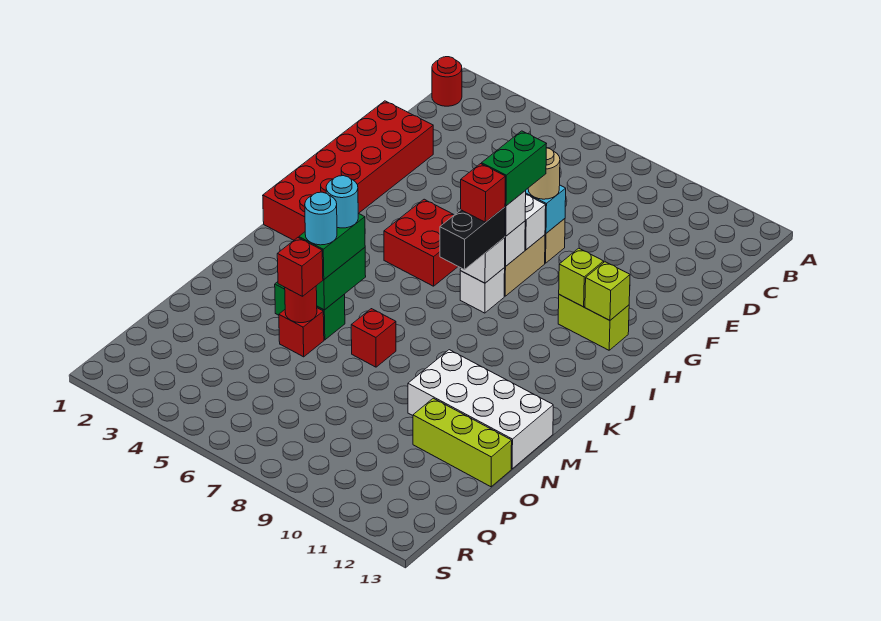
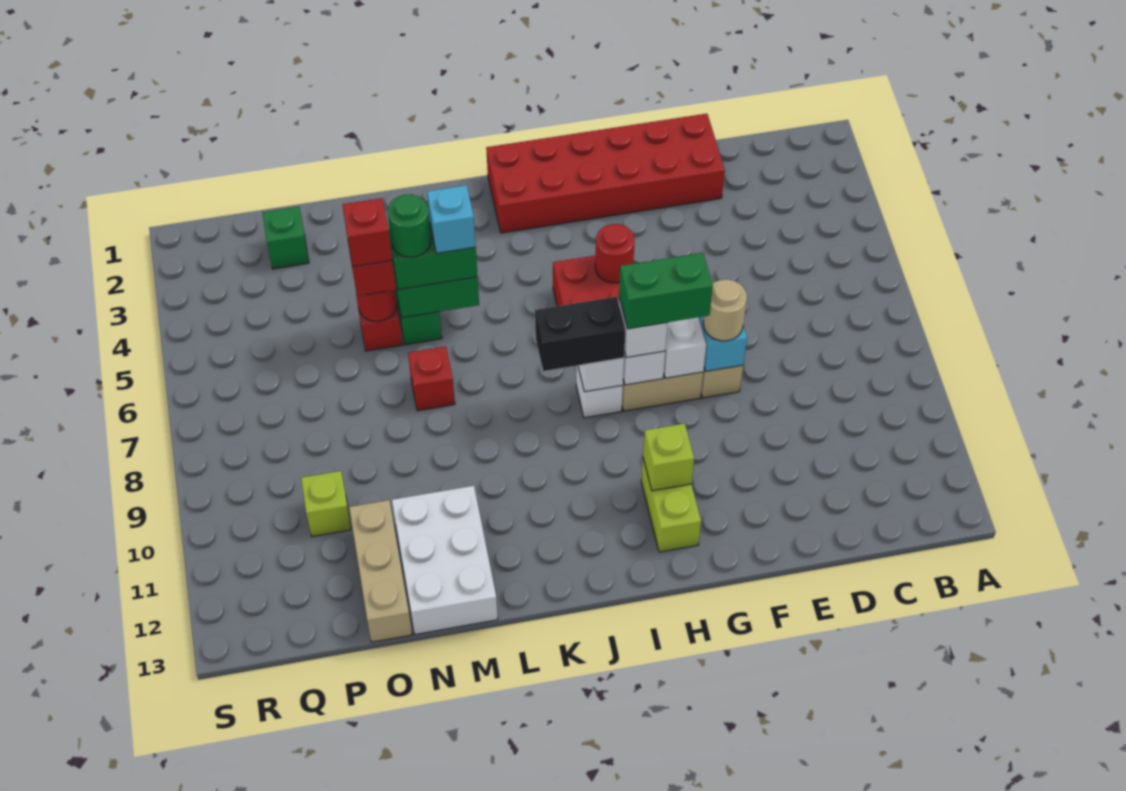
red round brick B1 level 1 -> red round brick H5 level 2
lime brick H12 level 2 -> lime brick P10 level 1
red brick I8 level 4 -> red brick N5 level 4
cyan round brick L5 level 4 -> cyan brick L5 level 4
cyan round brick M5 level 4 -> green round brick M5 level 4
white brick M10:N13 level 1 -> white brick M11:N13 level 1
lime brick O11:O13 level 1 -> tan brick O11:O13 level 1
none -> green brick P2 level 1

